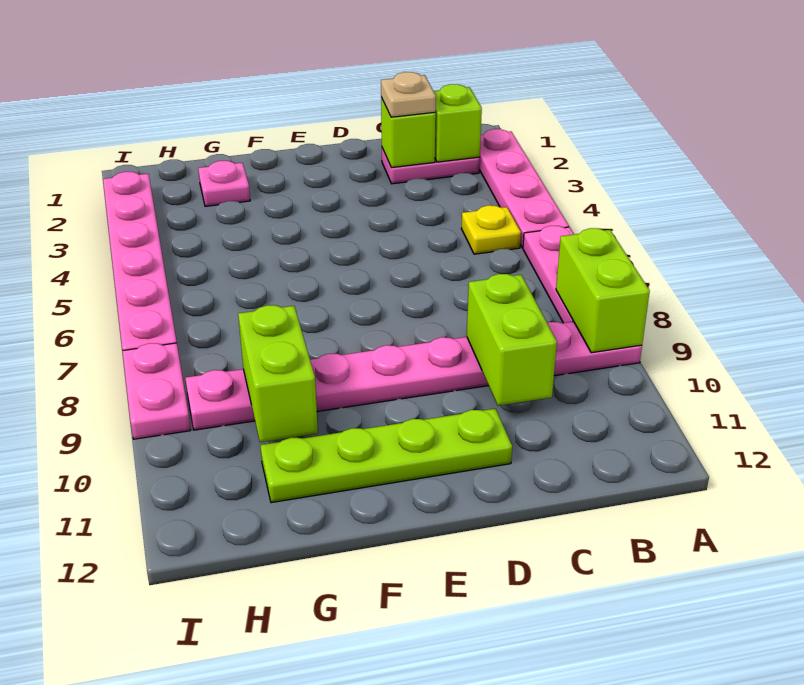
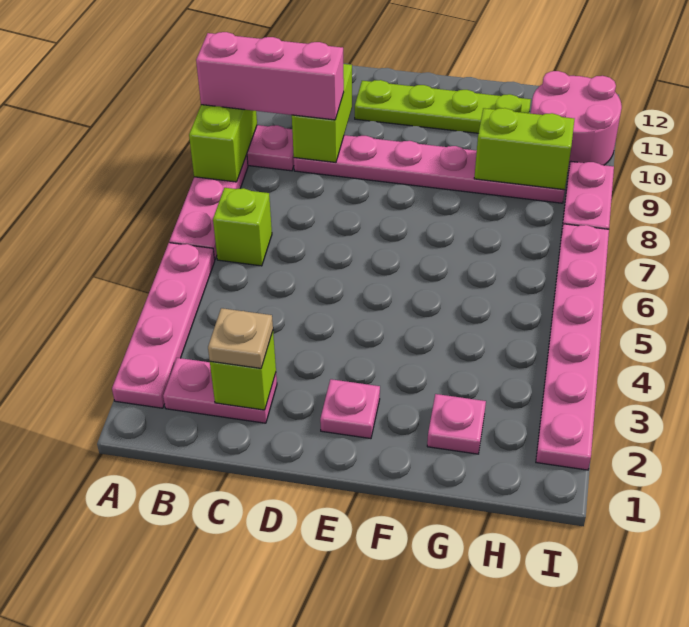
none -> pink brick A9:C9 level 3
lime brick B2 level 2 -> lime brick B6 level 1
yellow plate B5 level 1 -> none
none -> pink plate E2 level 1
lime brick G9:G10 level 2 -> lime brick G9:H9 level 2
none -> pink round brick H10:I11 level 1

